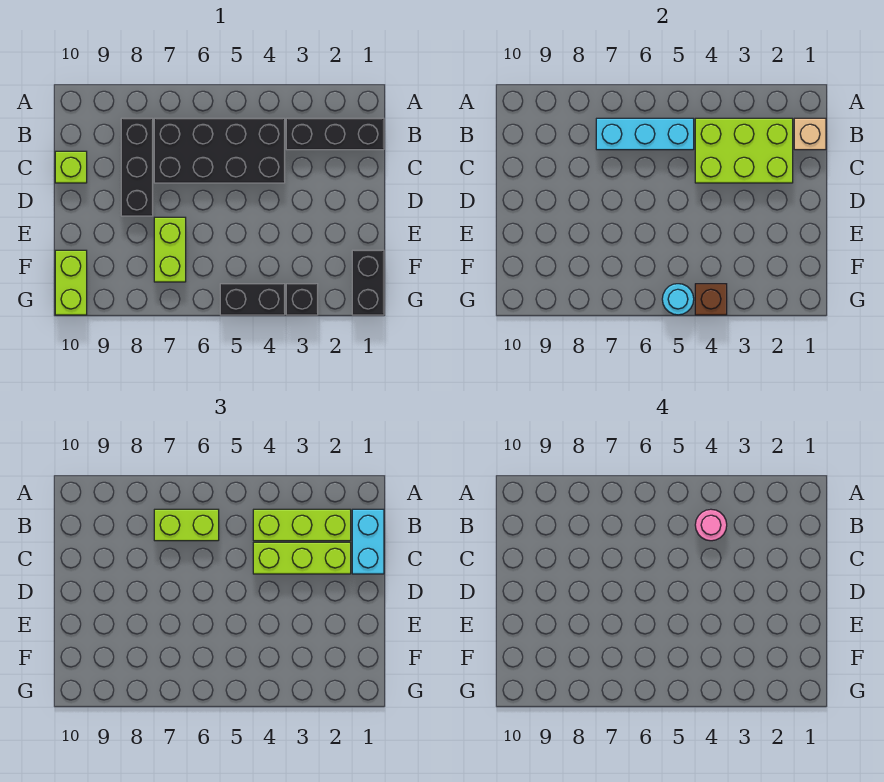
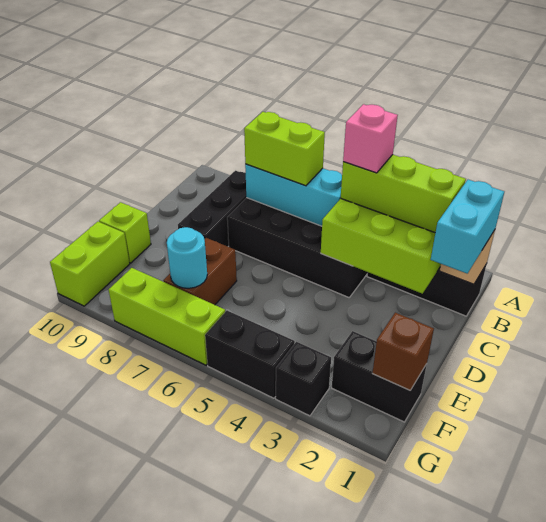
pink round brick B4 level 4 -> pink brick B4 level 4
lime brick C2:C4 level 3 -> lime brick G6:G8 level 1
lime brick C10 level 1 -> lime brick E10 level 1
lime brick E7:F7 level 1 -> brown brick E7:F7 level 1
black brick F1:G1 level 1 -> black brick F1:F2 level 1
brown brick G4 level 2 -> brown brick F1 level 2
cyan round brick G5 level 2 -> cyan round brick F7 level 2

